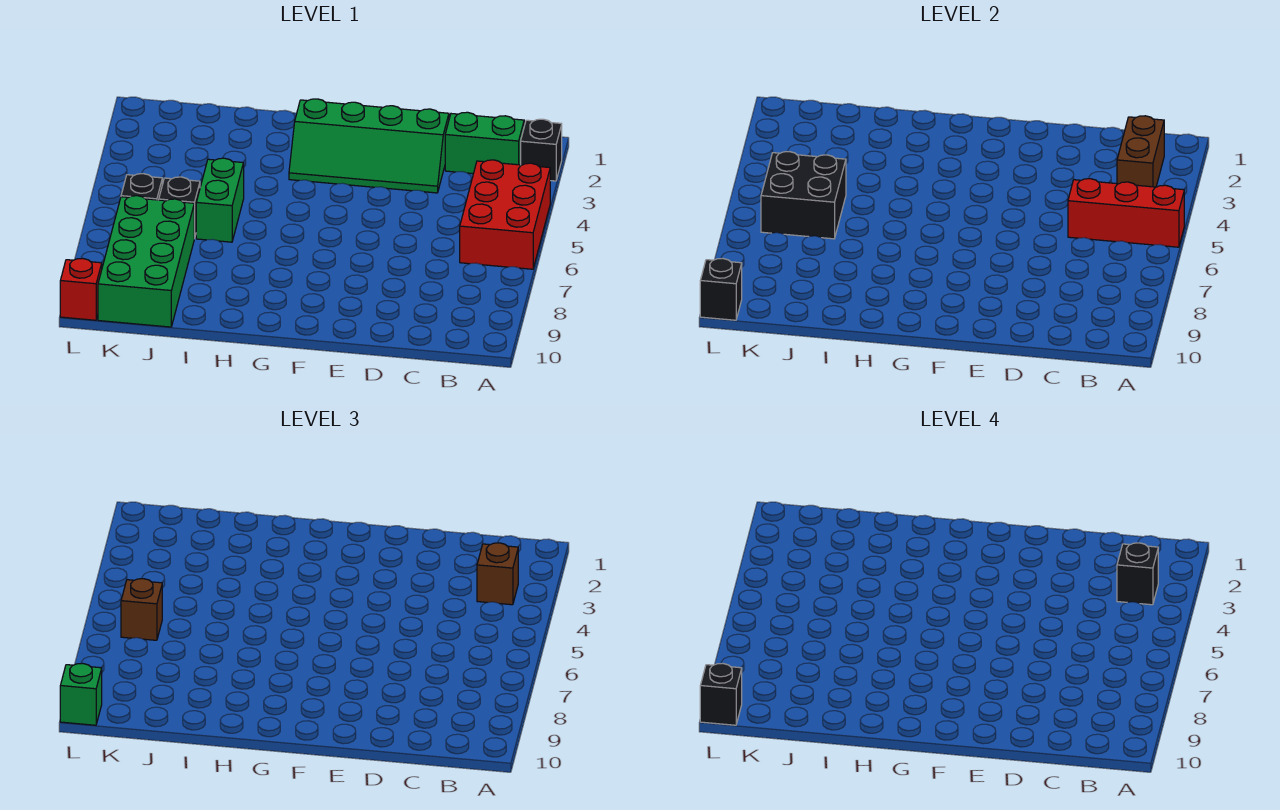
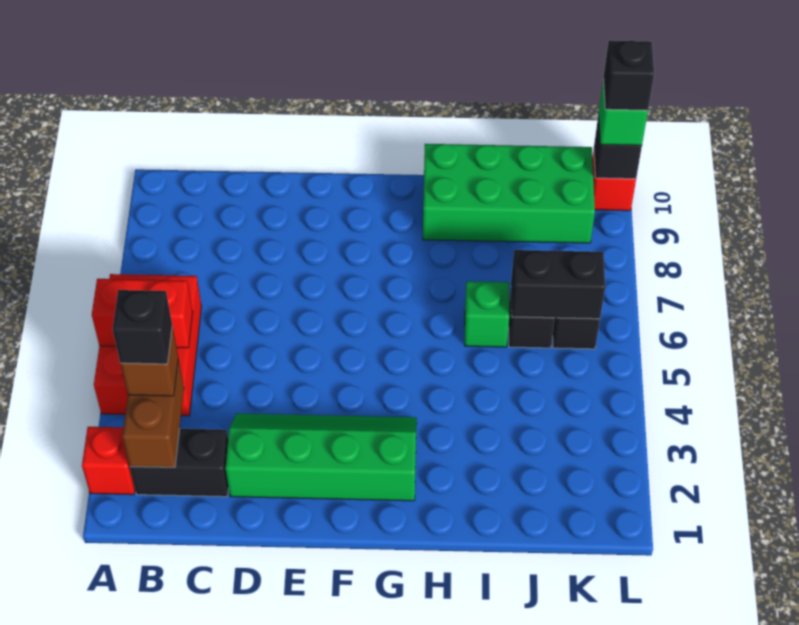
black brick A2 level 1 -> red brick A2 level 1
red brick A5:C5 level 2 -> red brick A5:B5 level 2
green brick B2:C2 level 1 -> black brick B2:C2 level 1
green brick I5:I6 level 1 -> green brick I6 level 1
black brick J5:K6 level 2 -> black brick J6:K6 level 2
green brick J7:K10 level 1 -> green brick H9:K10 level 1
brown brick K6 level 3 -> none

